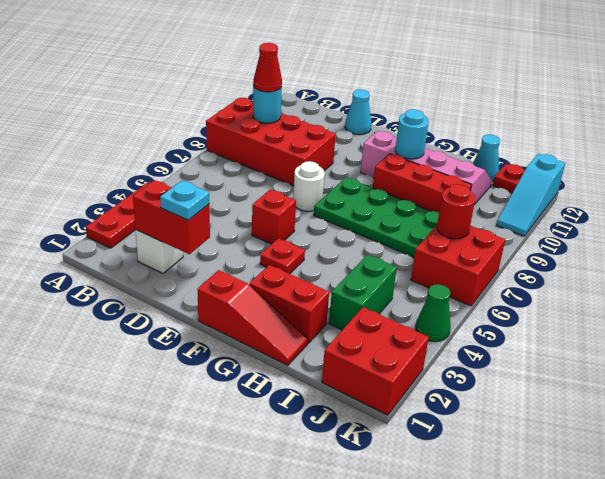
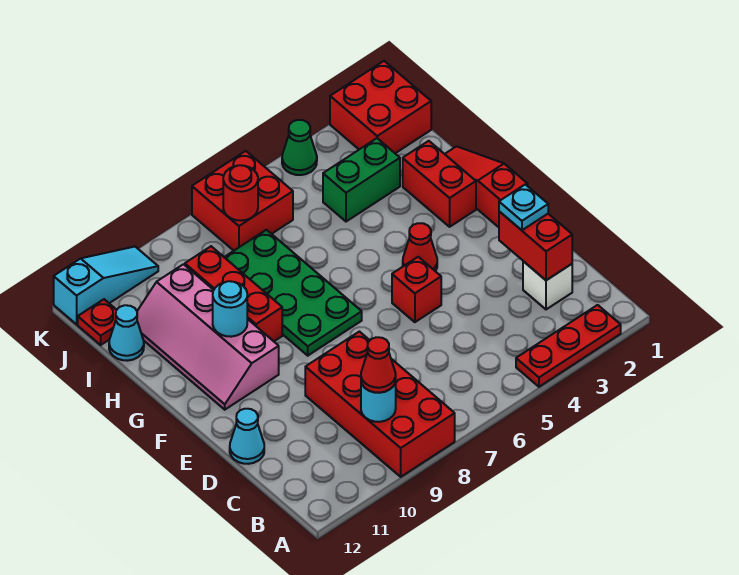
white round brick E7 level 1 -> none
red plate F4 level 1 -> red cone F4 level 1

